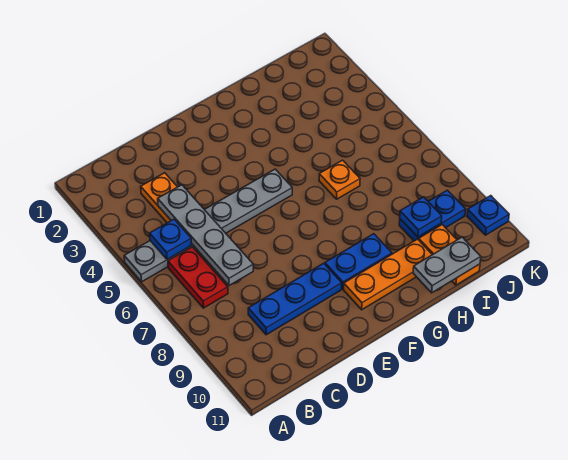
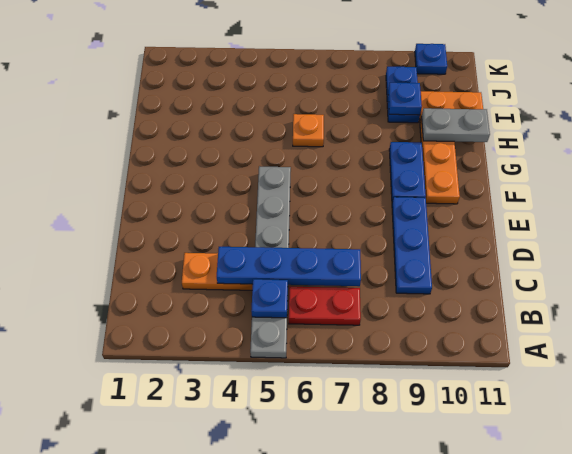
grey plate C4:C7 level 2 -> blue plate C4:C7 level 2
grey plate H11:I11 level 2 -> grey plate H10:H11 level 2

